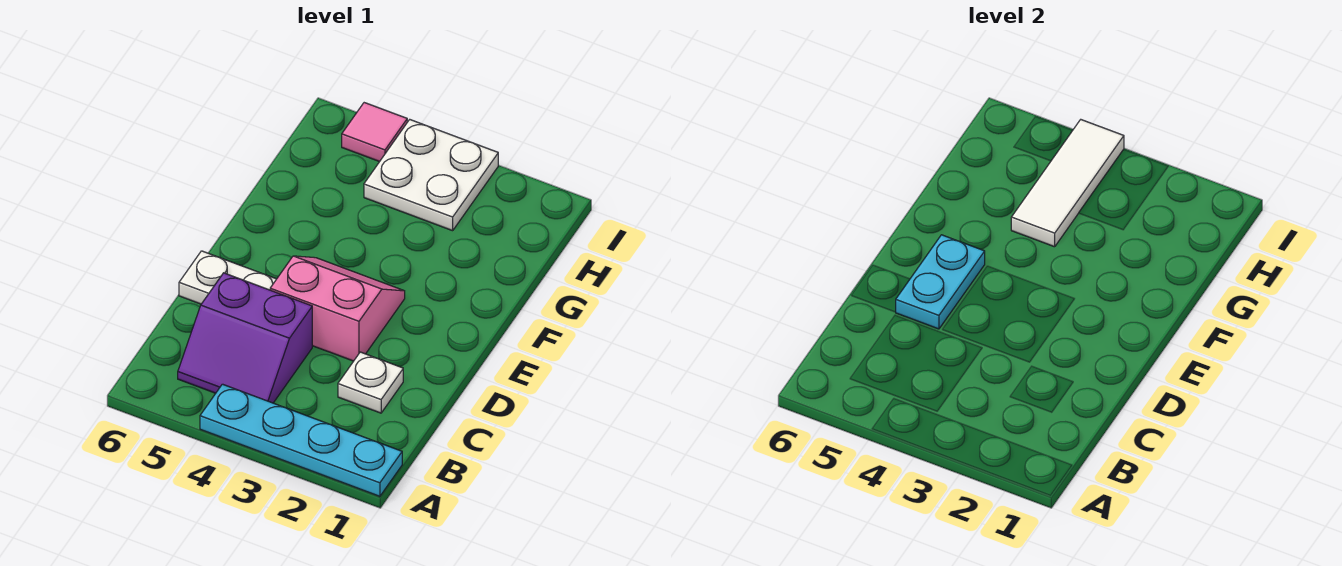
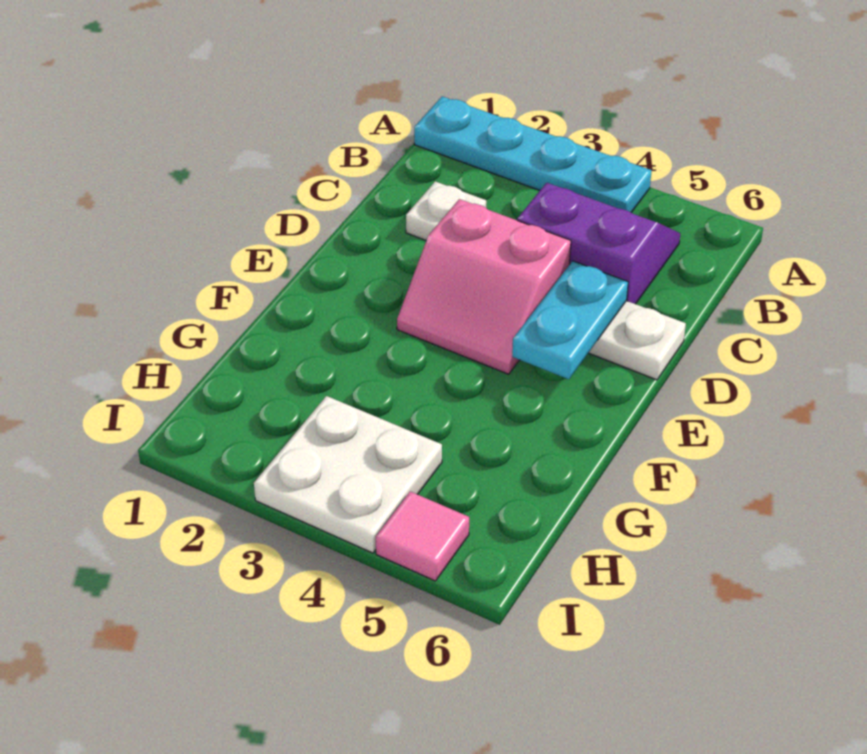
white tile G4:I4 level 2 -> none

